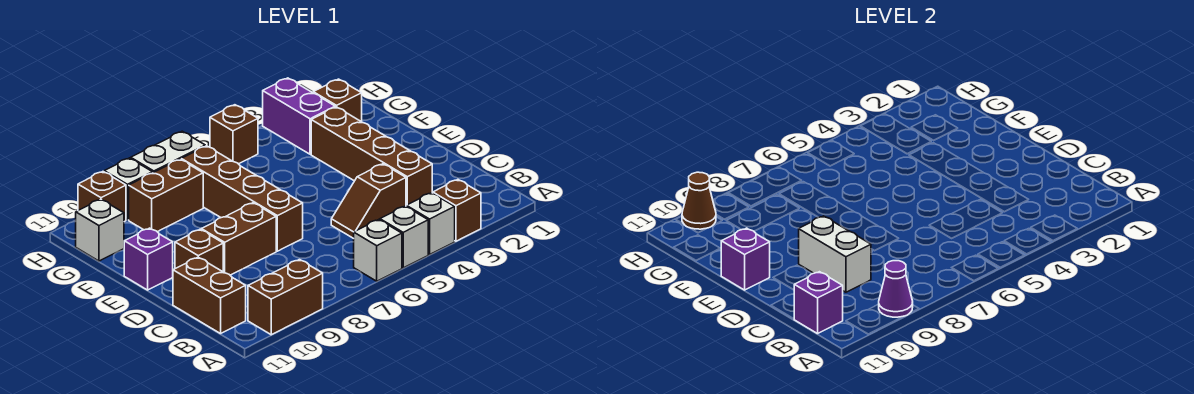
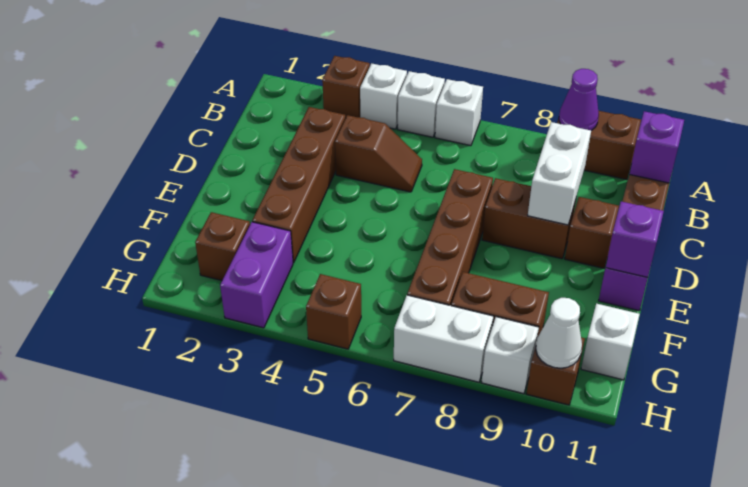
brown cone H10 level 2 -> white cone H10 level 2

